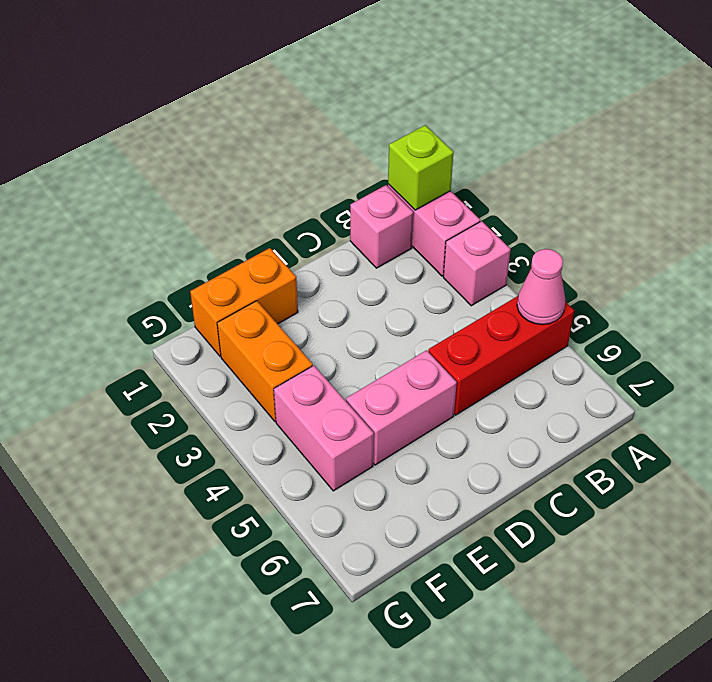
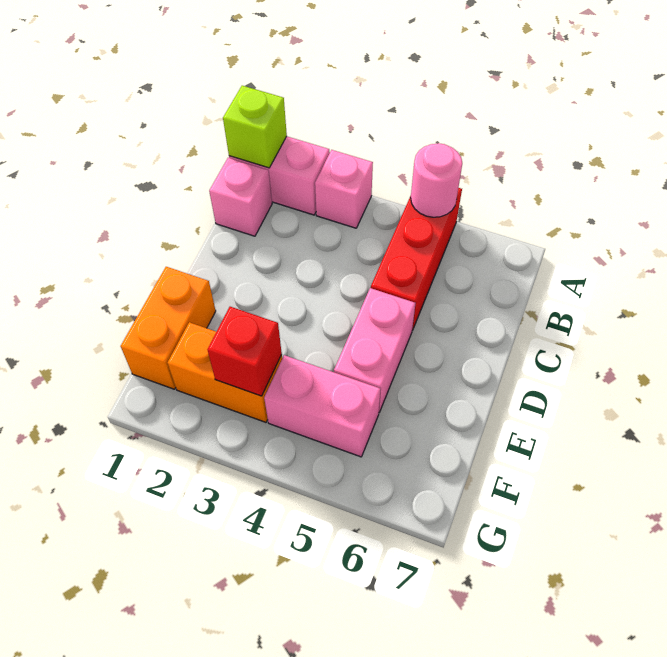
pink cone A5 level 2 -> pink round brick A5 level 2
none -> red brick F3 level 2

